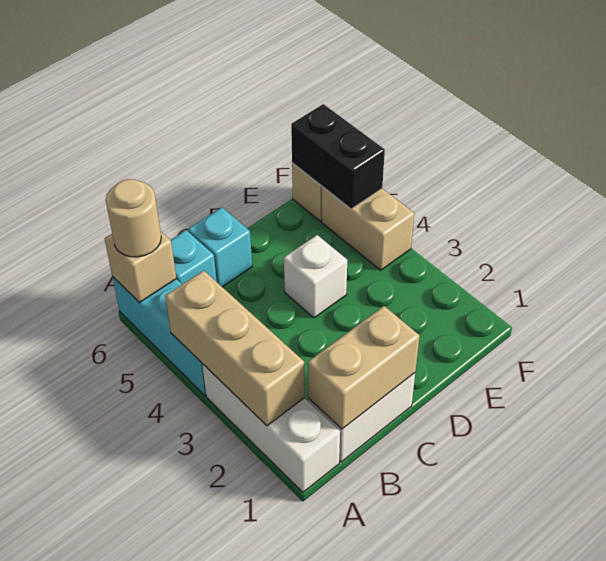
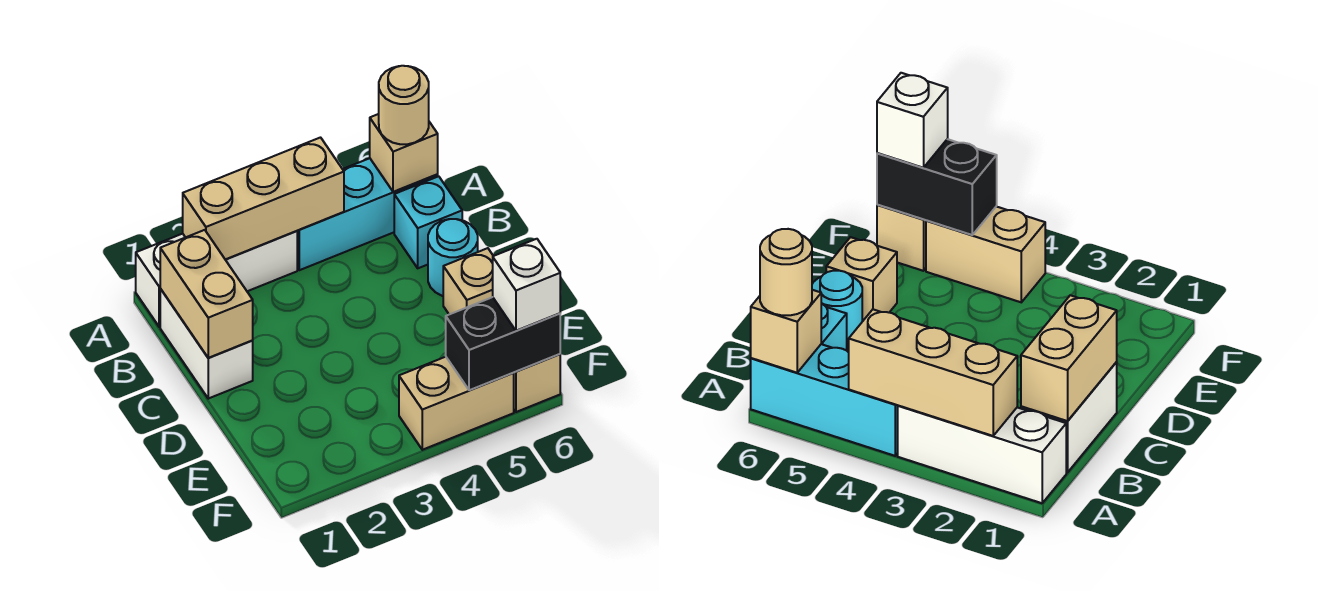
cyan brick C6 level 1 -> cyan round brick C6 level 1
white brick D4 level 1 -> white brick F6 level 3
none -> tan brick D6 level 1

